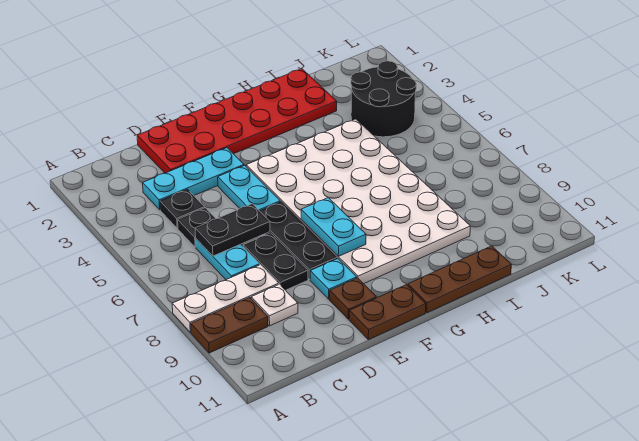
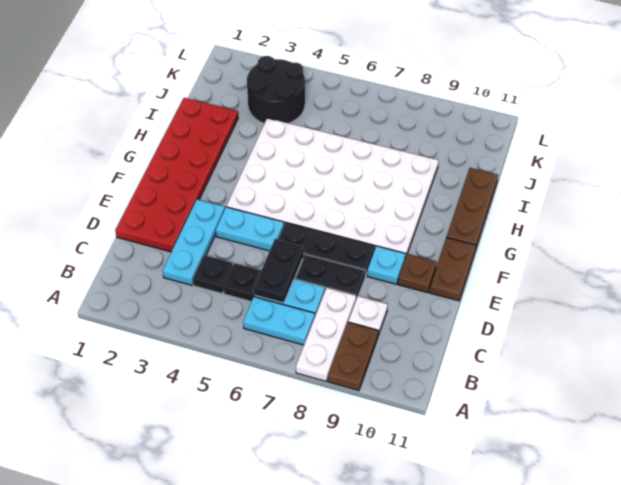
cyan plate F7:F8 level 2 -> cyan plate B6:B7 level 1

